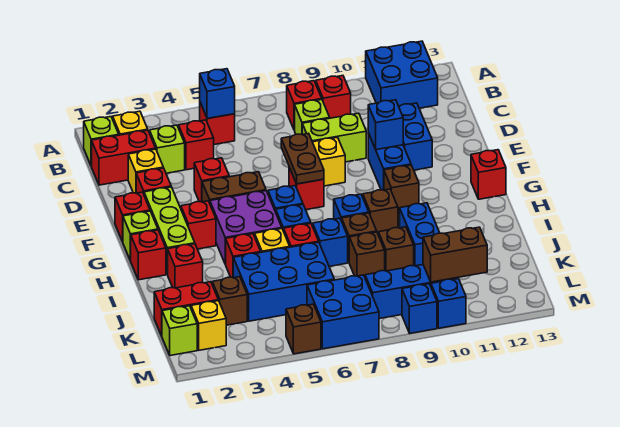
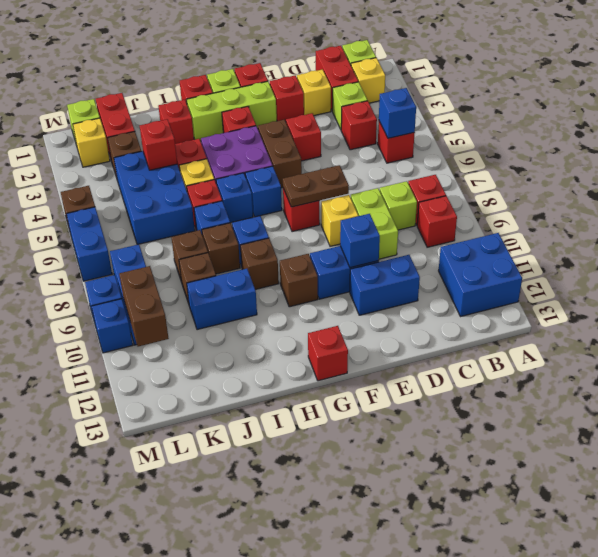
none -> red brick J4 level 2
blue brick L6:M7 level 1 -> blue brick M6:M7 level 1

